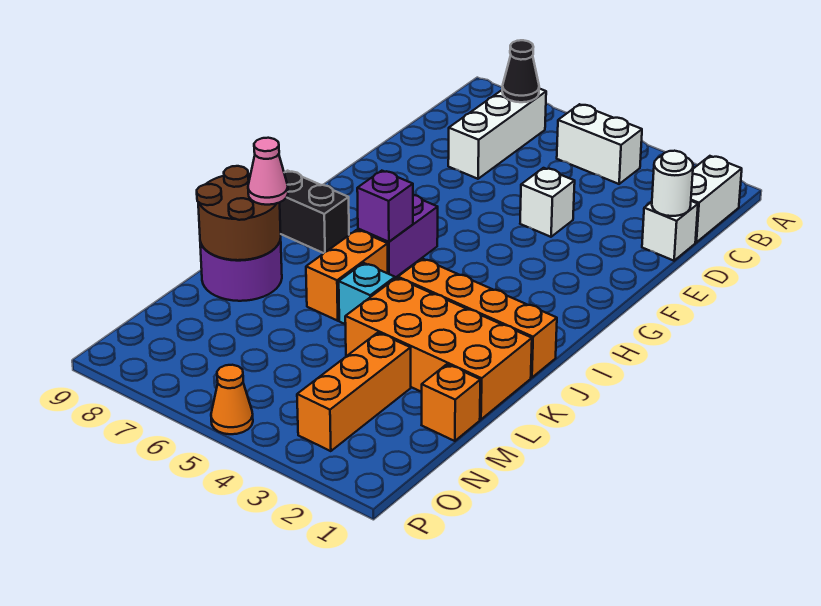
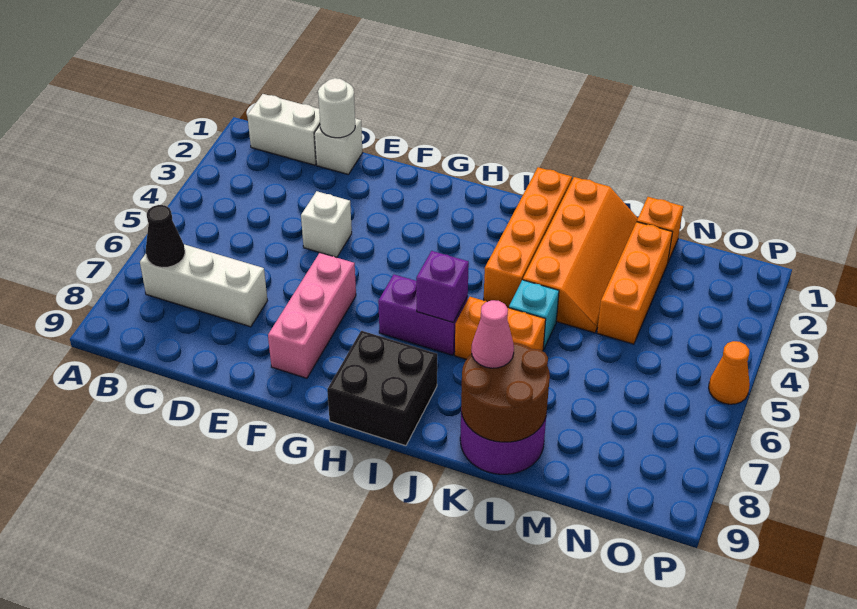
white brick B4:B5 level 1 -> none
none -> pink brick F6:F8 level 1
black brick I8:I9 level 1 -> black brick H8:I9 level 1
orange brick K1:L4 level 1 -> orange slope K1:L4 level 1 top K
orange brick M3:O3 level 1 -> orange brick M2:M4 level 1

